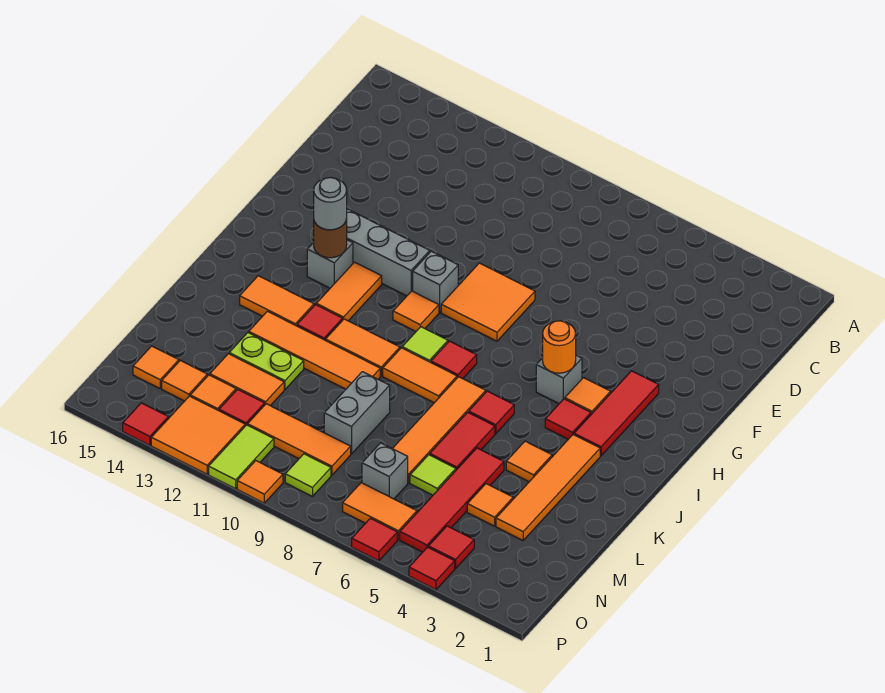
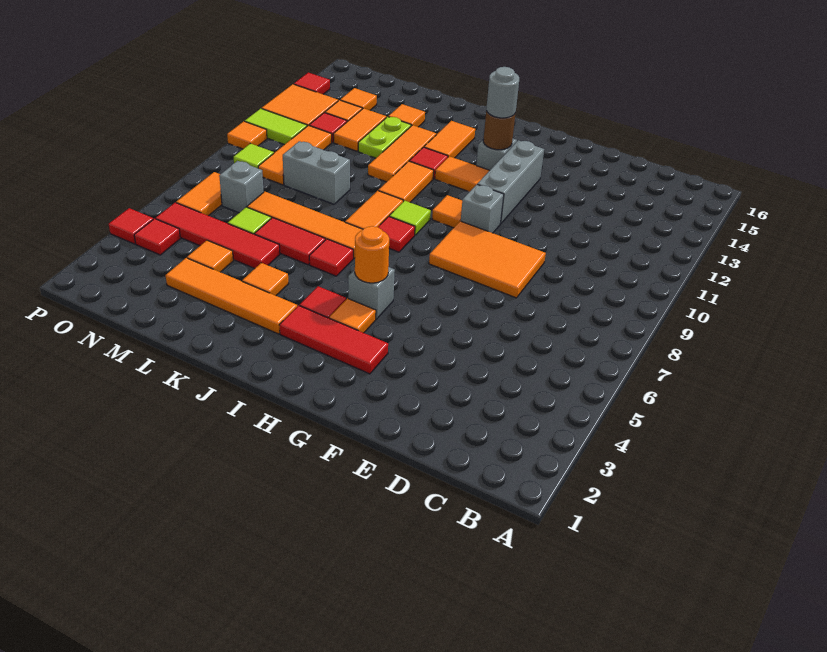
orange tile F8:G9 level 1 -> orange tile E8:G9 level 1
orange tile K10:K13 level 1 -> orange tile K11:K13 level 1
orange tile N15 level 1 -> orange tile L14 level 1
red tile P6 level 1 -> none

